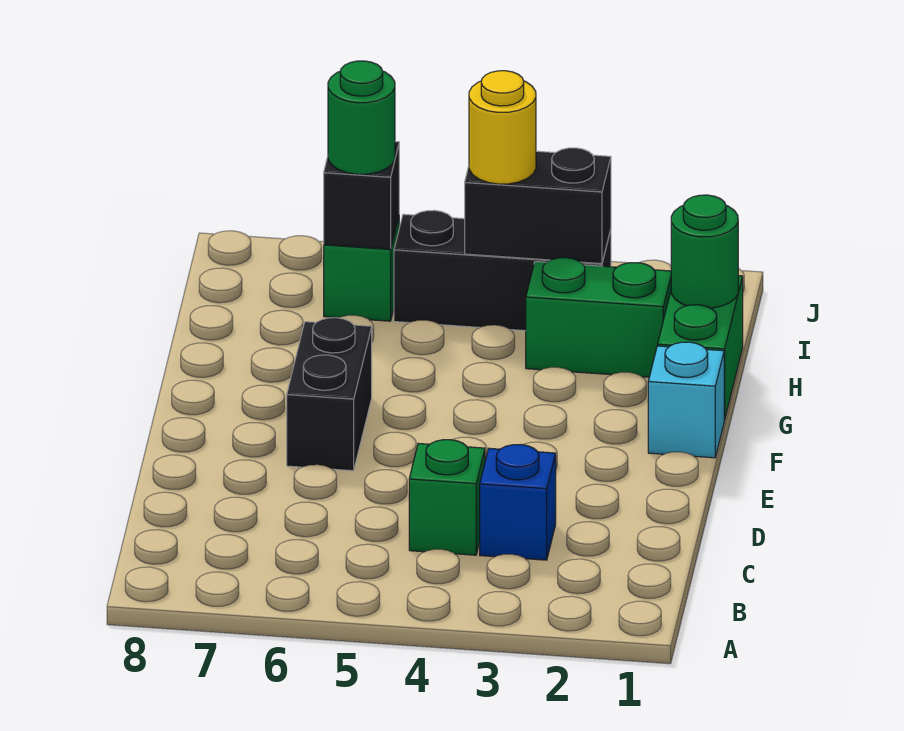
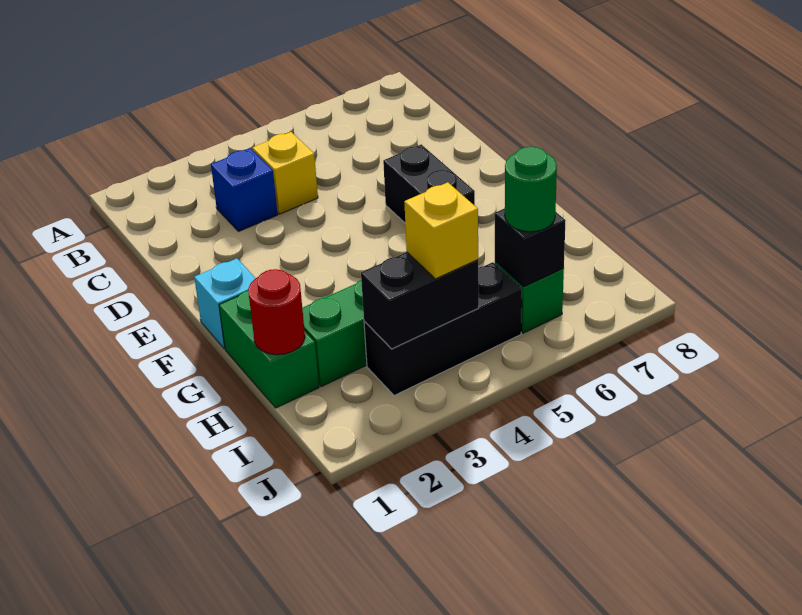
green brick C4 level 1 -> yellow brick C4 level 1
green round brick H1 level 2 -> red round brick H1 level 2
yellow round brick I4 level 3 -> yellow brick I4 level 3

